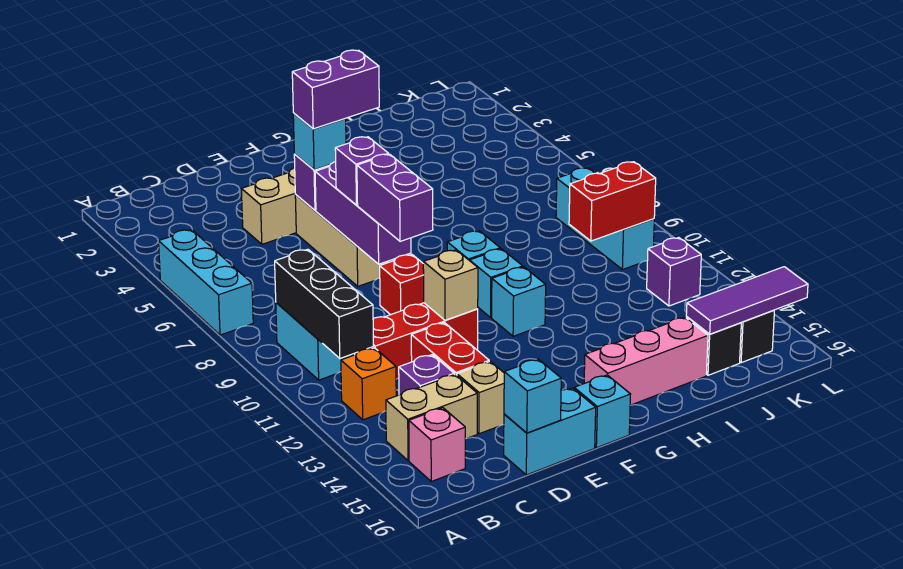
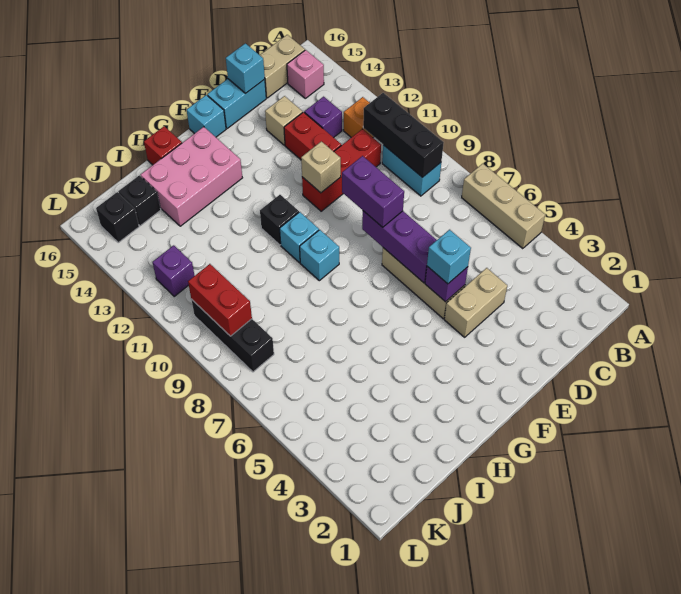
cyan brick A5:A7 level 1 -> tan brick A5:A7 level 1
tan brick B14:C14 level 1 -> tan brick B16:C16 level 1
purple brick E5:F5 level 4 -> none
purple brick E7 level 3 -> none
red brick E9 level 1 -> red brick H16 level 1
cyan brick G11 level 1 -> black brick G11 level 1
pink brick G15:I15 level 1 -> pink brick G14:I15 level 1
red brick J10:K10 level 2 -> red brick K9:K10 level 2
purple tile J15:L15 level 2 -> none
cyan brick K8:K10 level 1 -> black brick K8:K10 level 1

